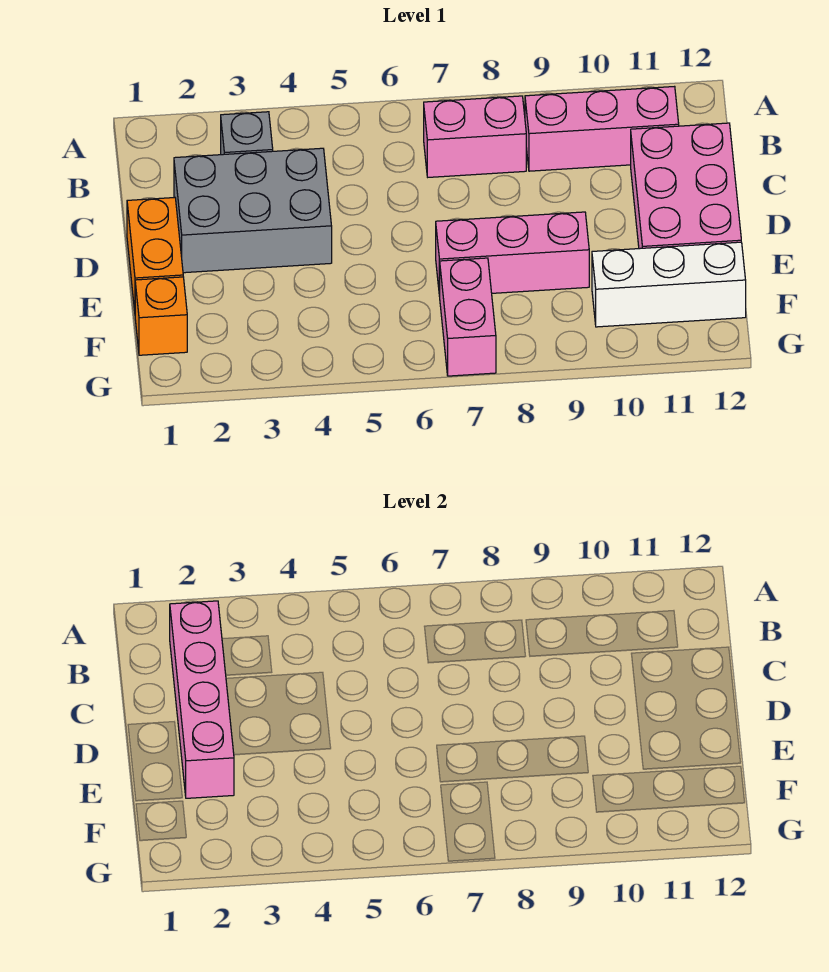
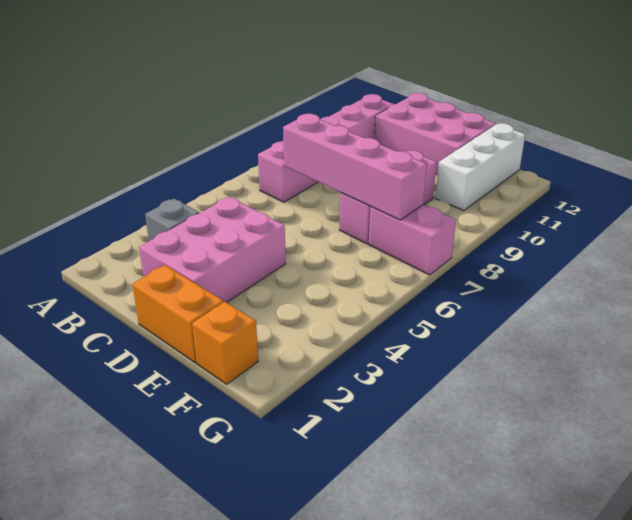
pink brick B2:E2 level 2 -> pink brick C7:F7 level 2
grey brick C2:D4 level 1 -> pink brick C2:D4 level 1

